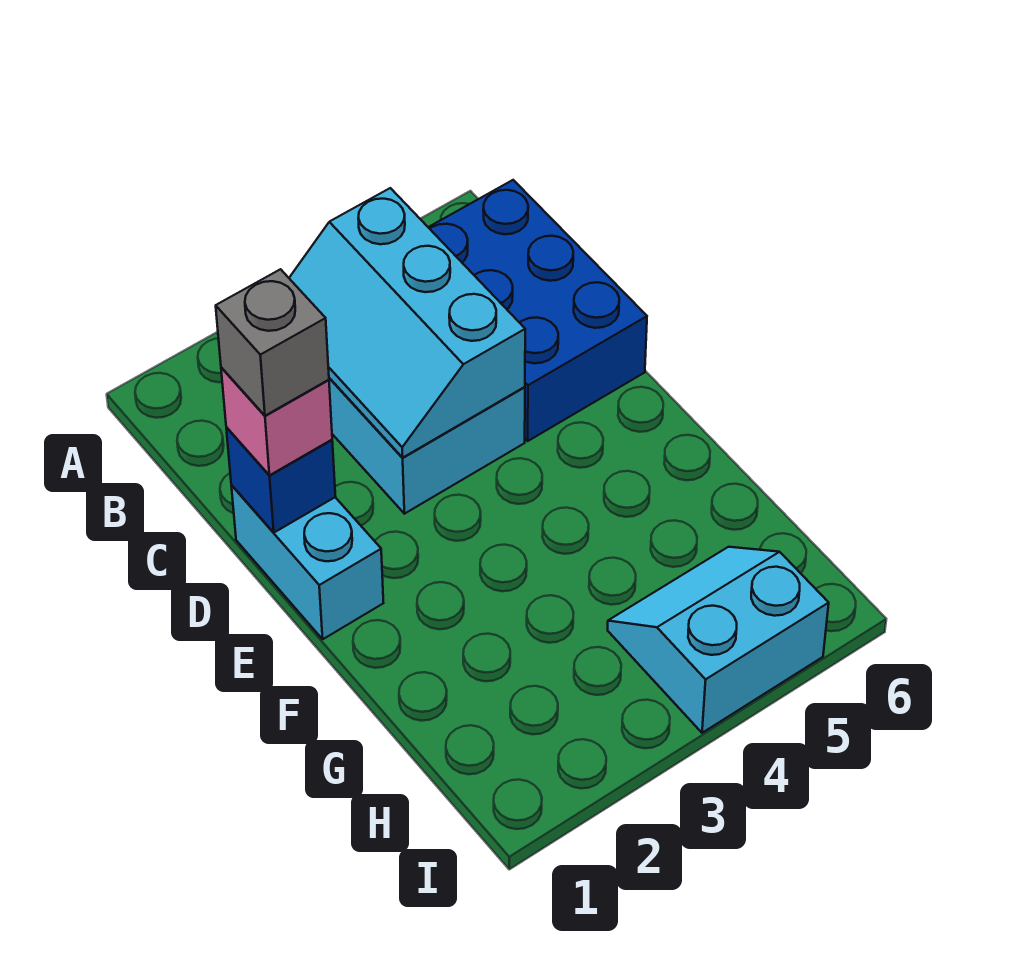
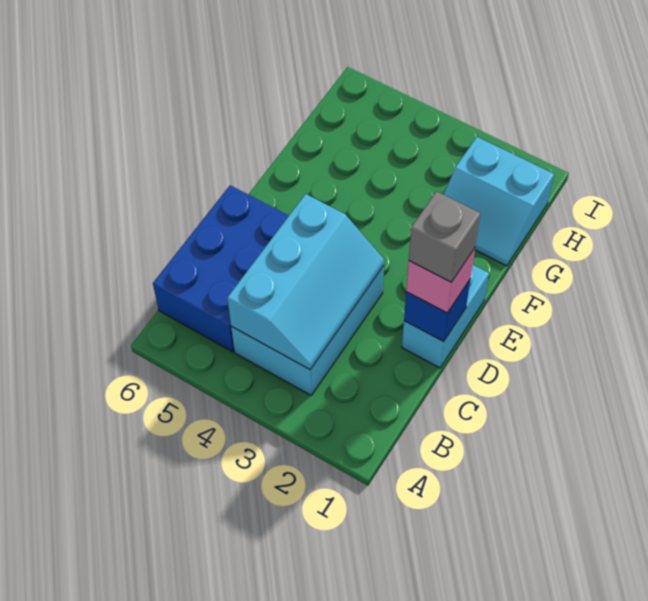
cyan slope H4:I5 level 1 top I -> cyan slope G1:H2 level 1 top H

